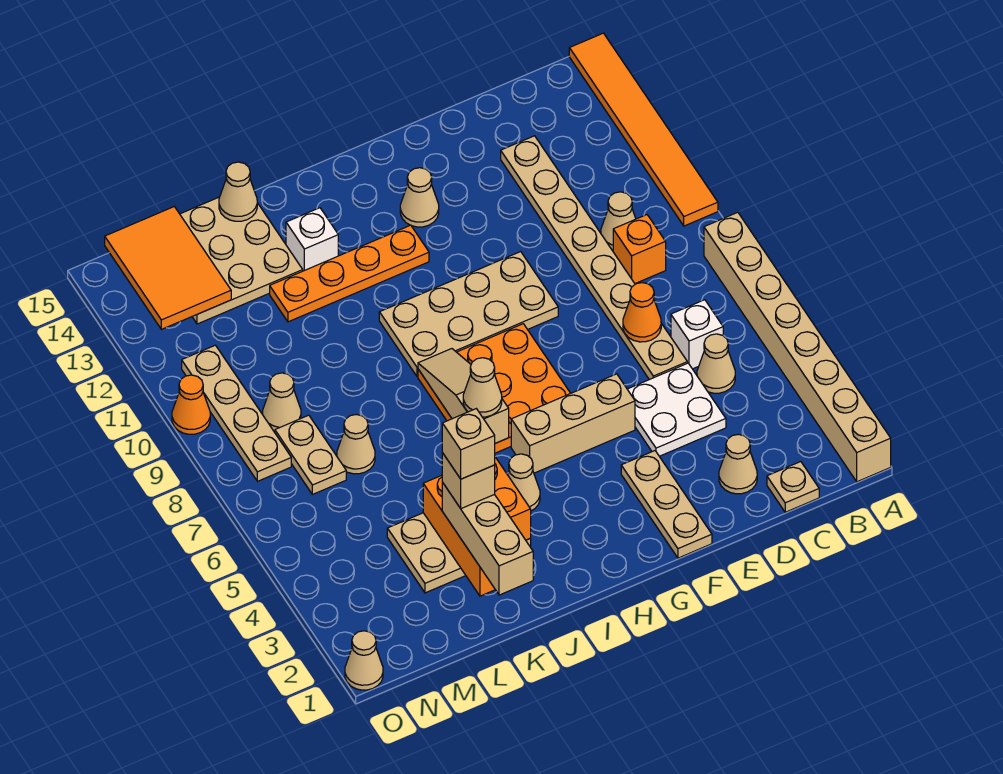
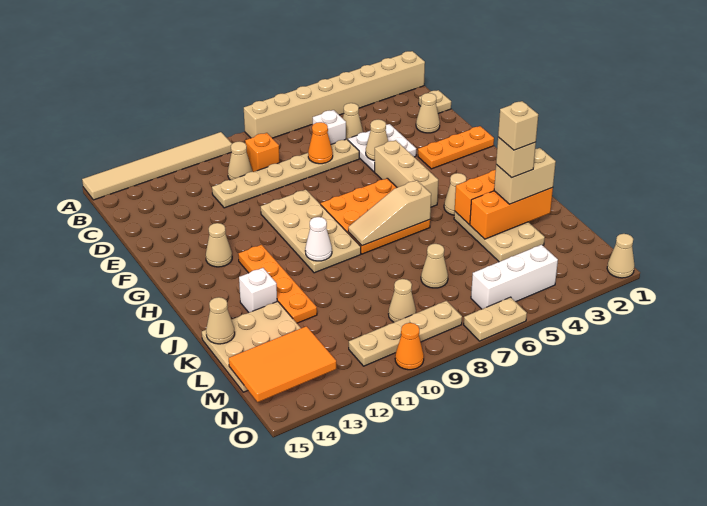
orange tile A10:A15 level 1 -> tan tile A10:A15 level 1
tan plate D6:D13 level 1 -> tan plate D6:D11 level 1
tan plate F1:F3 level 1 -> orange plate F1:F3 level 1
tan cone I6 level 3 -> tan cone E5 level 2
none -> white cone I10 level 2
tan brick K1:K3 level 3 -> tan brick K2:K3 level 3
tan plate M7:M8 level 1 -> tan plate O6:O7 level 1
none -> white brick N4:N6 level 1

